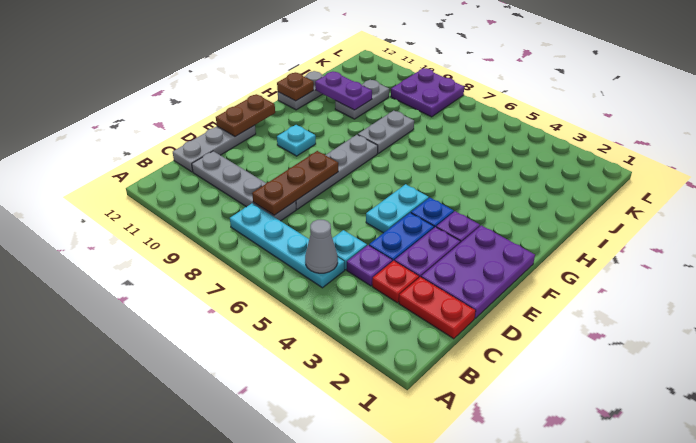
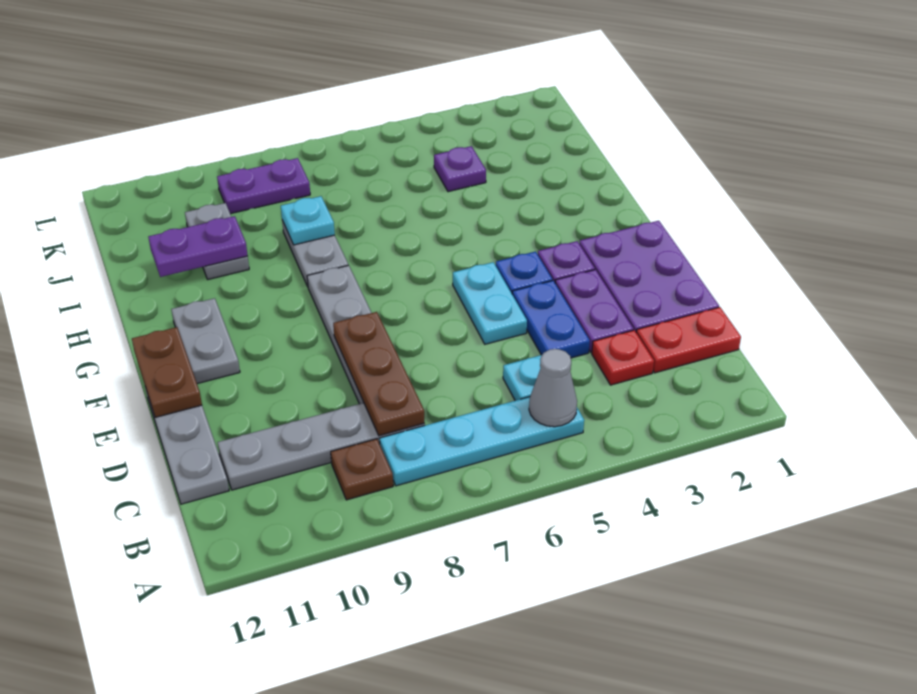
purple plate C4 level 1 -> purple plate J4 level 1
cyan plate F10 level 1 -> cyan plate I8 level 2
grey plate H12:I12 level 1 -> grey plate F11:G11 level 1
brown plate H12 level 2 -> brown plate B9 level 1
purple plate K8:L9 level 1 -> purple plate K8:K9 level 1

